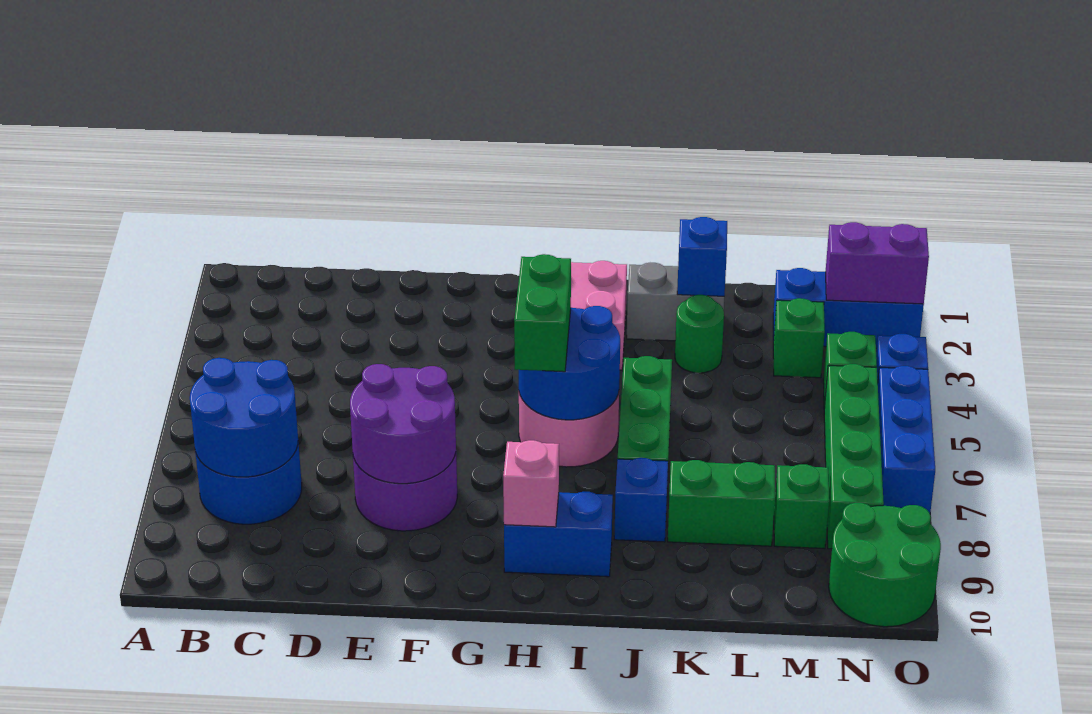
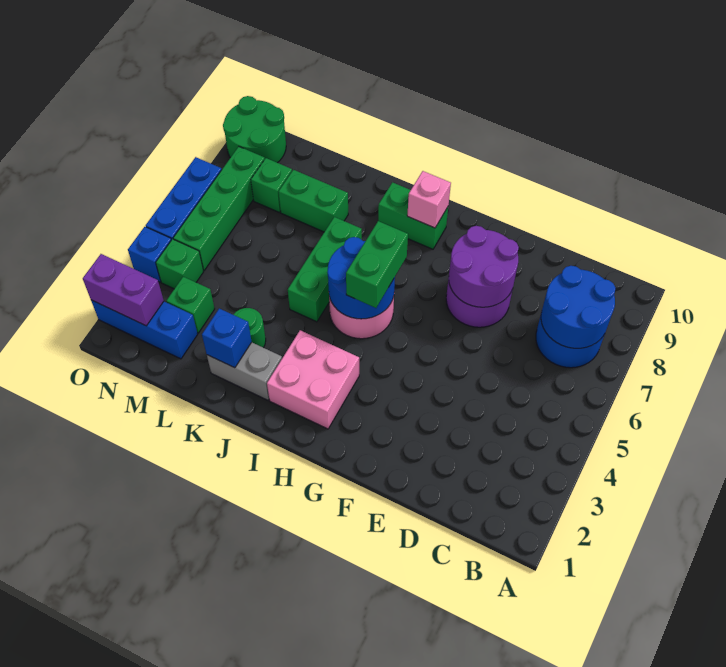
blue brick H9:I9 level 1 -> green brick H9:I9 level 1
blue brick J8 level 1 -> none

